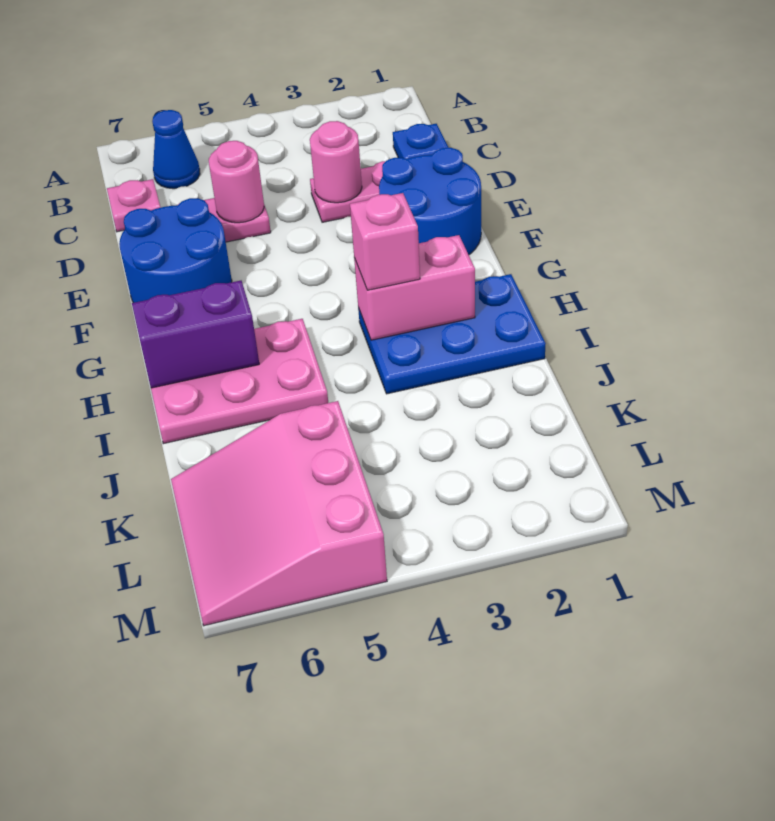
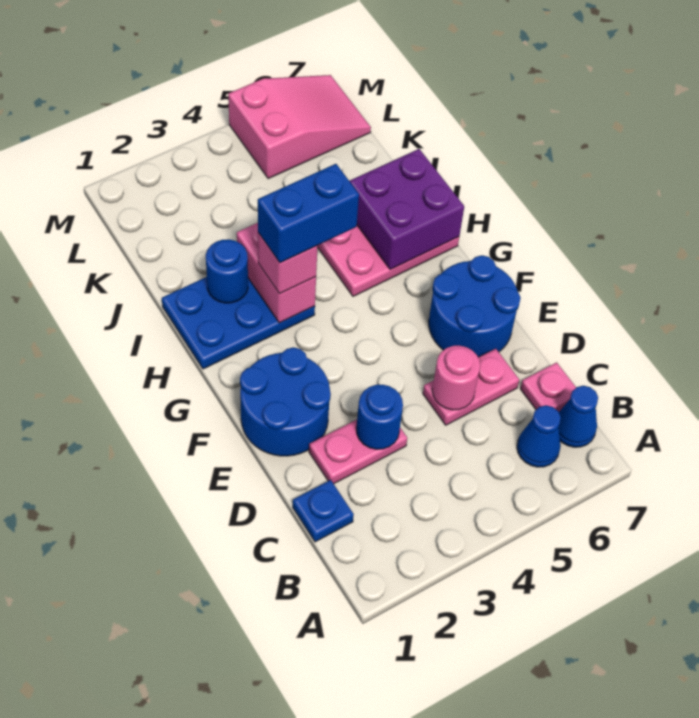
none -> blue cone B7 level 1
pink round brick D3 level 2 -> blue round brick D3 level 2
pink brick H2:H3 level 2 -> pink brick H3:I3 level 2
none -> blue brick H3:H4 level 4
purple brick H6:H7 level 2 -> purple brick H6:I7 level 2
none -> blue round brick I2 level 2
pink slope K5:M7 level 1 top 5 -> pink slope L5:M7 level 1 top 5

